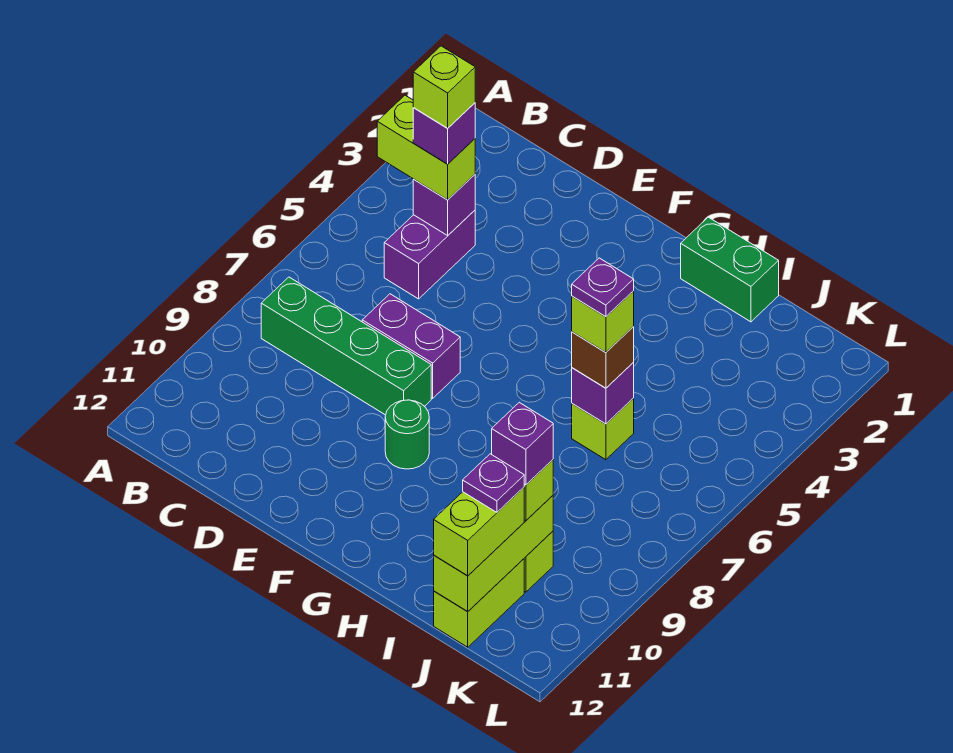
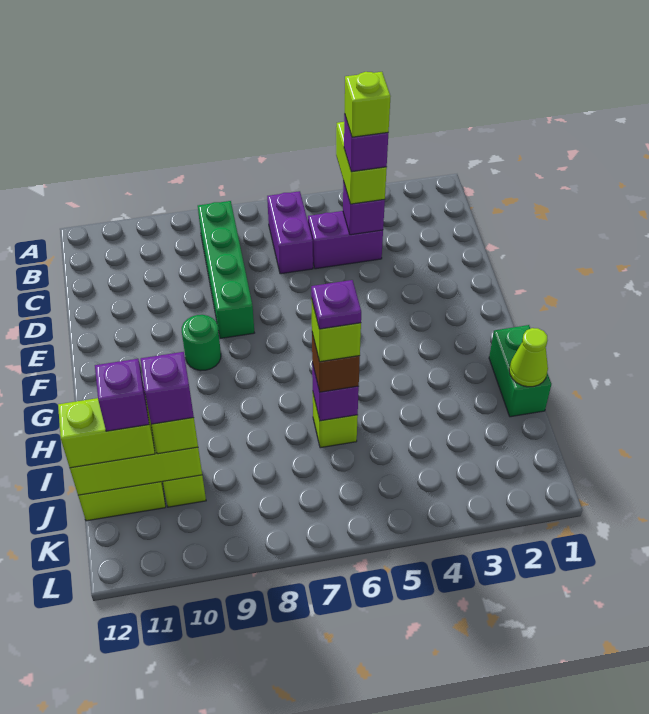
purple brick D7:E7 level 1 -> purple brick B6:C6 level 1
none -> lime cone I1 level 2
purple plate J11 level 4 -> purple brick J11 level 4

